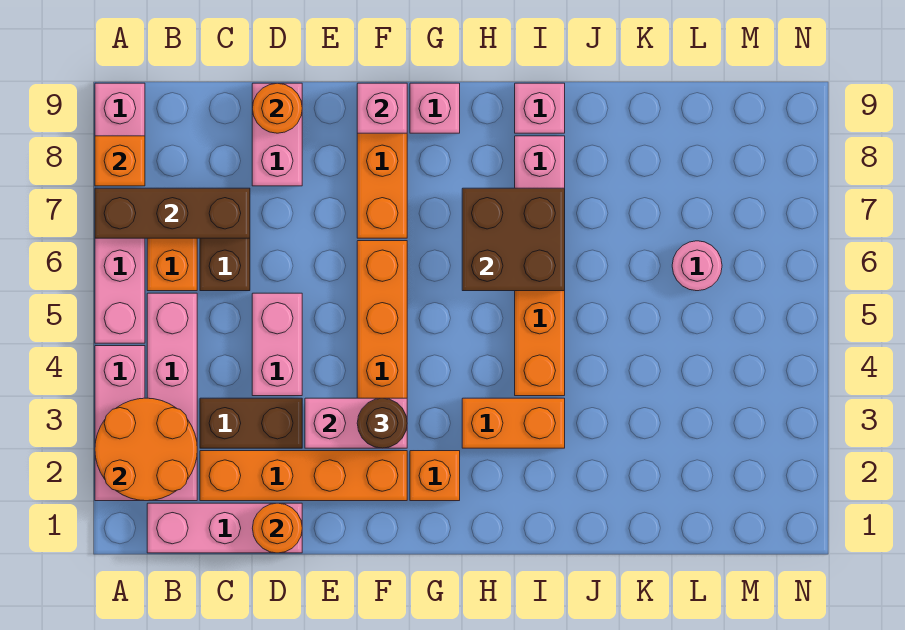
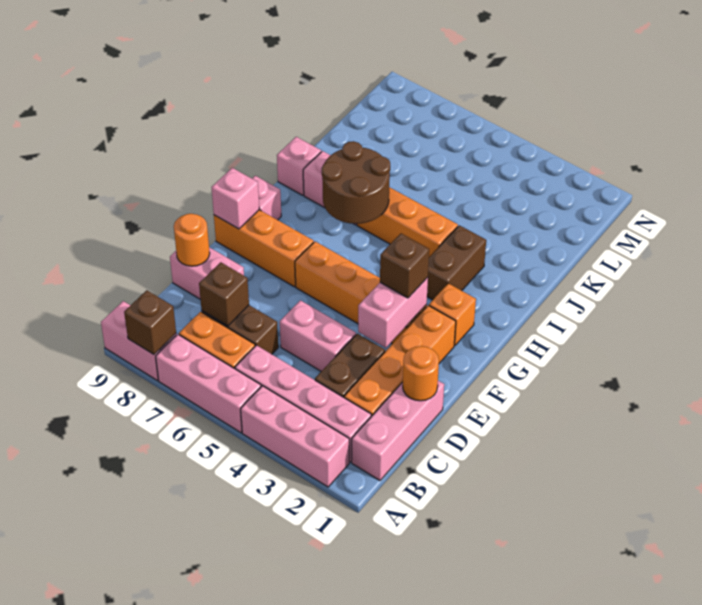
orange round brick A2:B3 level 2 -> none
brown brick A7:C7 level 2 -> brown brick C7 level 2
orange brick A8 level 2 -> brown brick A8 level 2
brown round brick F3 level 3 -> brown brick F3 level 3
orange brick H3:I3 level 1 -> brown brick H3:I3 level 1
brown brick H6:I7 level 2 -> brown round brick H6:I7 level 2
pink round brick L6 level 1 -> none

